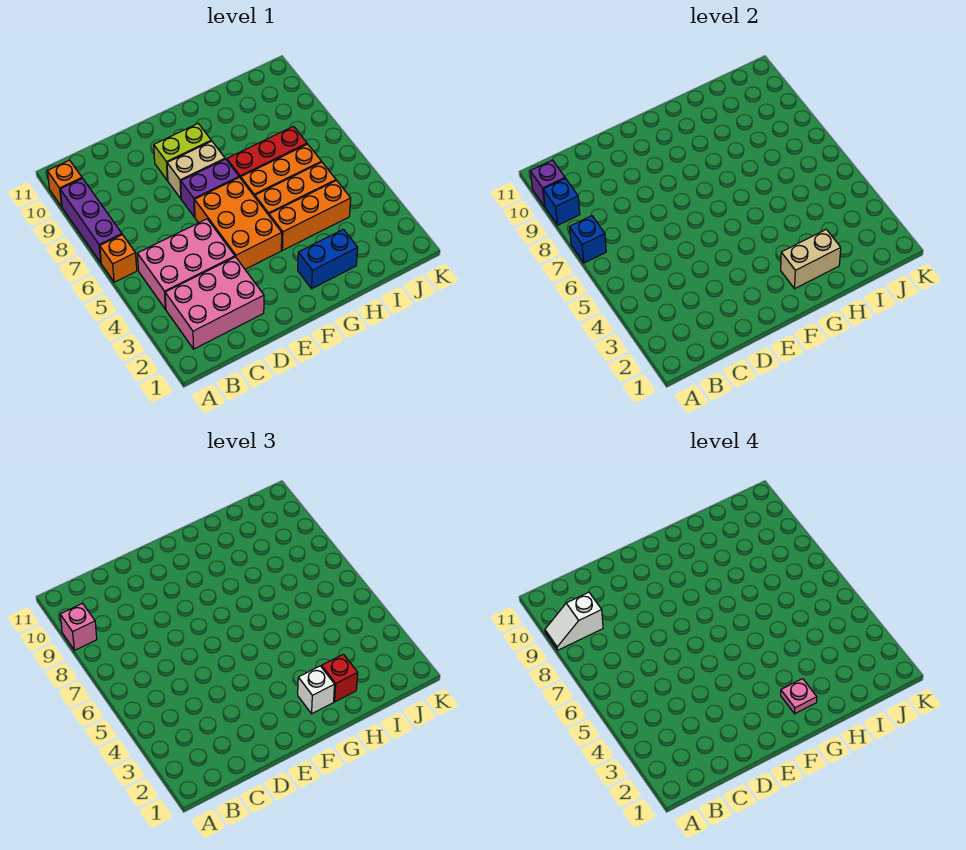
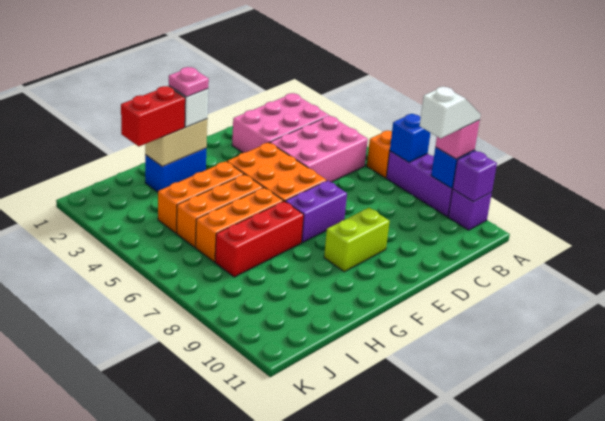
orange brick A10 level 1 -> purple brick A10 level 1
tan brick E8:F8 level 1 -> none
red brick H2 level 3 -> red brick H2:I2 level 3

